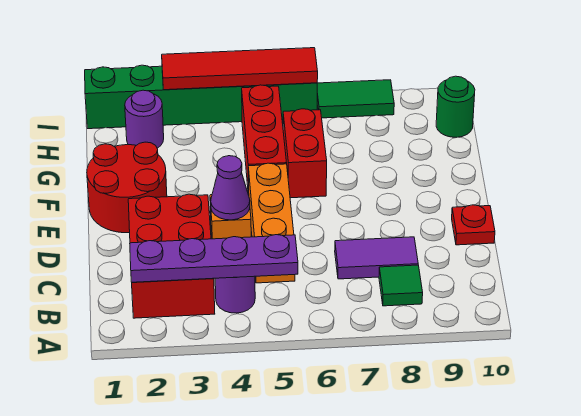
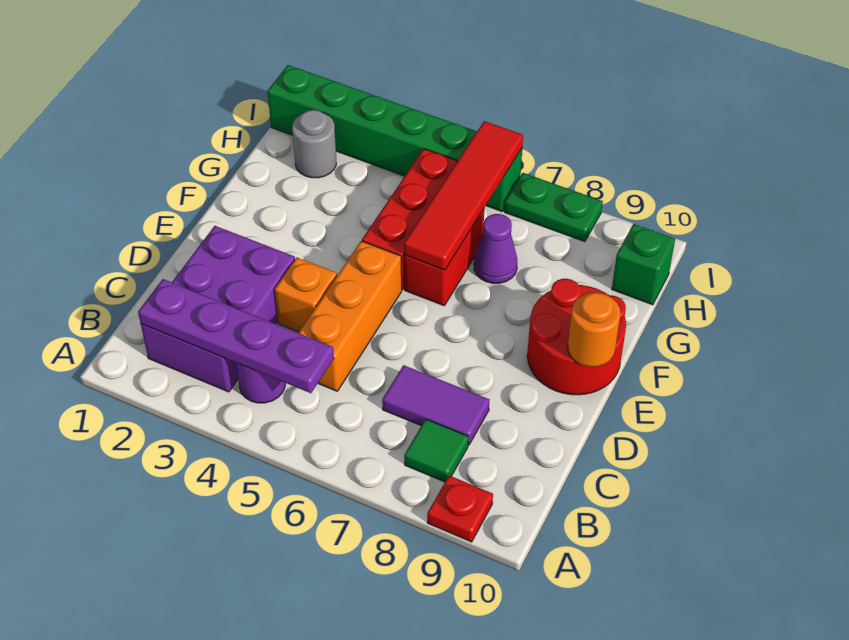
red brick B2:D3 level 1 -> purple brick B2:D3 level 1
purple cone D4 level 2 -> purple cone G7 level 1
red plate D10 level 1 -> red plate A9 level 1
red round brick E1:F2 level 1 -> red round brick E9:F10 level 1
none -> orange round brick E10 level 2
purple round brick H2 level 1 -> grey round brick H2 level 1
green round brick H10 level 1 -> green brick H10 level 1
red tile I3:I6 level 2 -> red tile F6:I6 level 2
green tile I7:I8 level 1 -> green plate I7:I8 level 1

